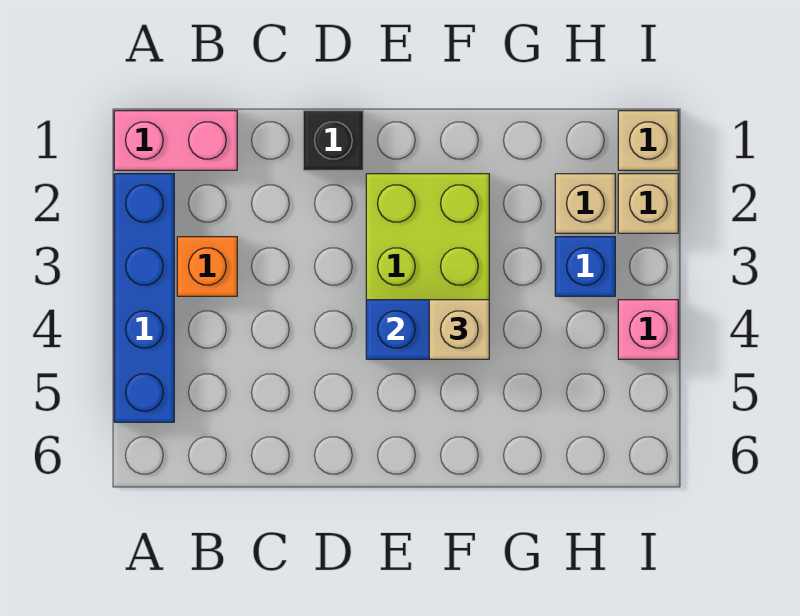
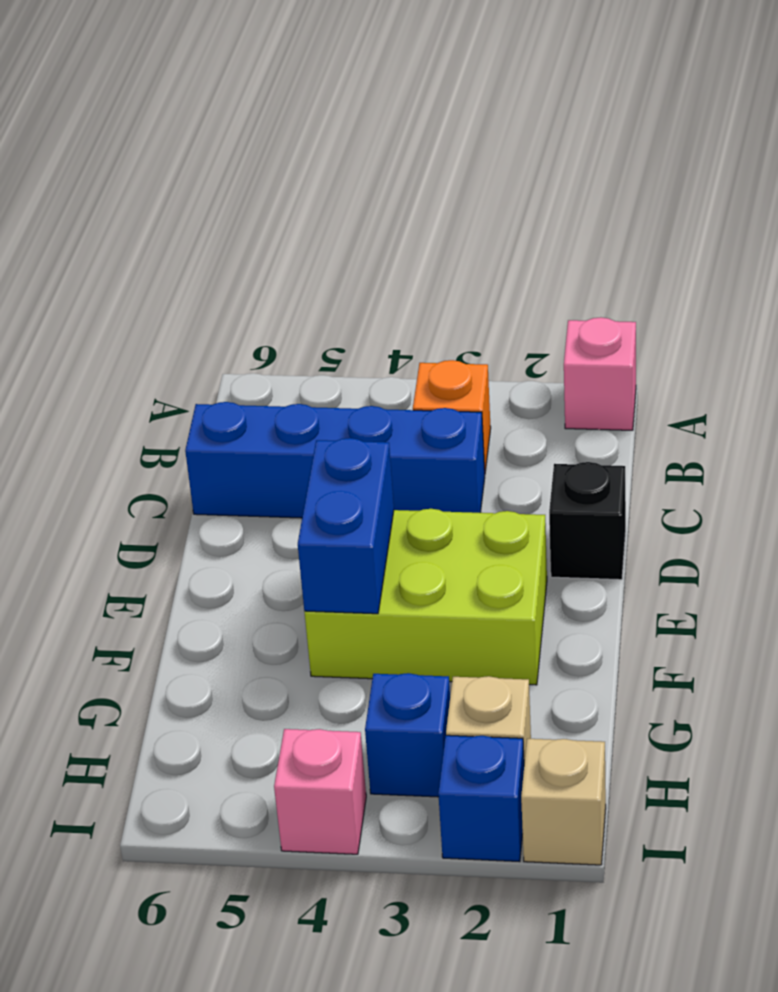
pink brick A1:B1 level 1 -> pink brick A1 level 1
blue brick A2:A5 level 1 -> blue brick C3:C6 level 1
tan brick F4 level 3 -> none
tan brick I2 level 1 -> blue brick I2 level 1

